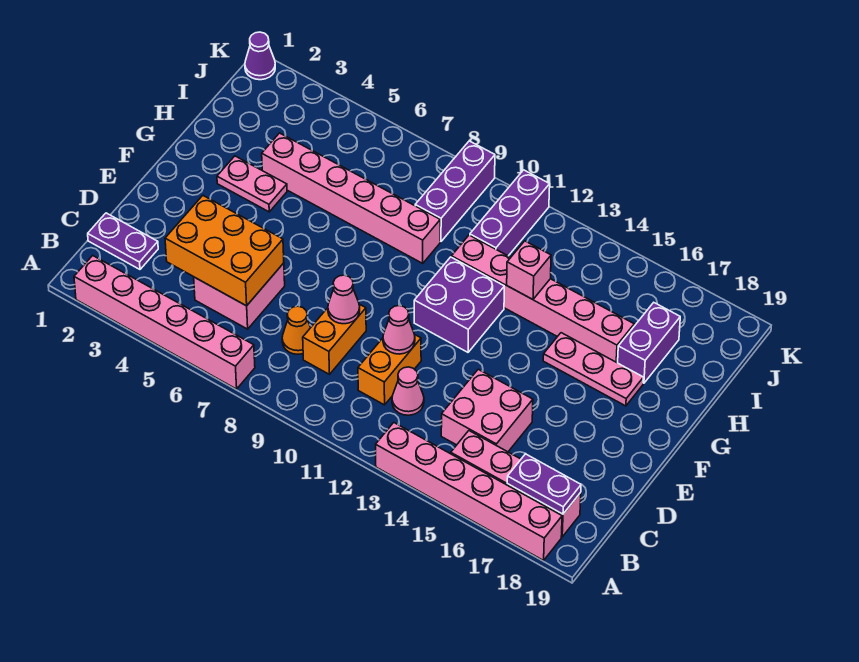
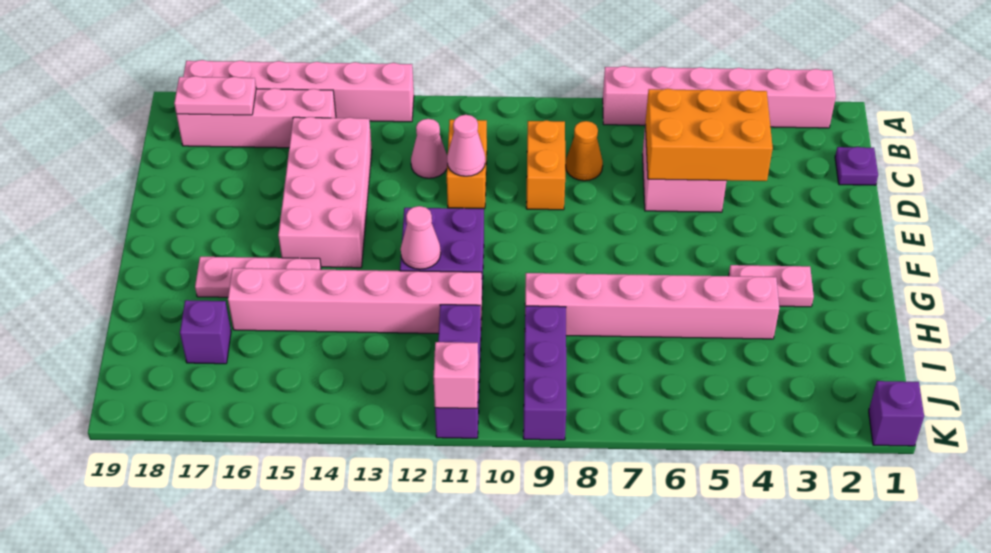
purple plate B17:B18 level 2 -> pink plate B17:B18 level 2
purple plate C1:C2 level 1 -> purple plate C1 level 1
pink brick C14:D15 level 1 -> pink brick C14:F15 level 1
pink cone D9 level 2 -> pink cone G12 level 2
pink brick H13 level 2 -> pink brick K11 level 2
purple brick H17:I17 level 1 -> purple brick I17 level 1
purple cone K1 level 1 -> purple brick K1 level 1

